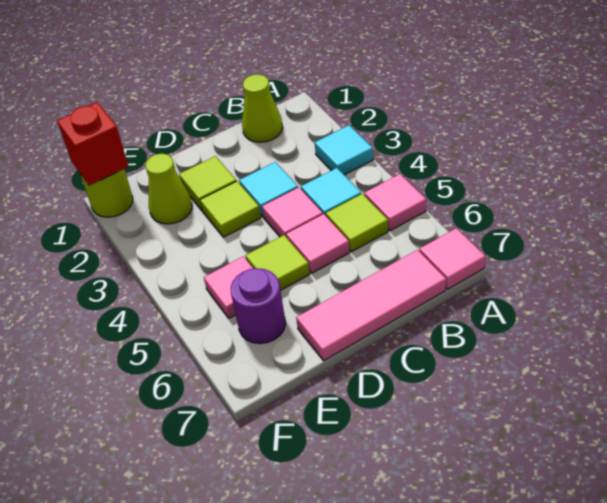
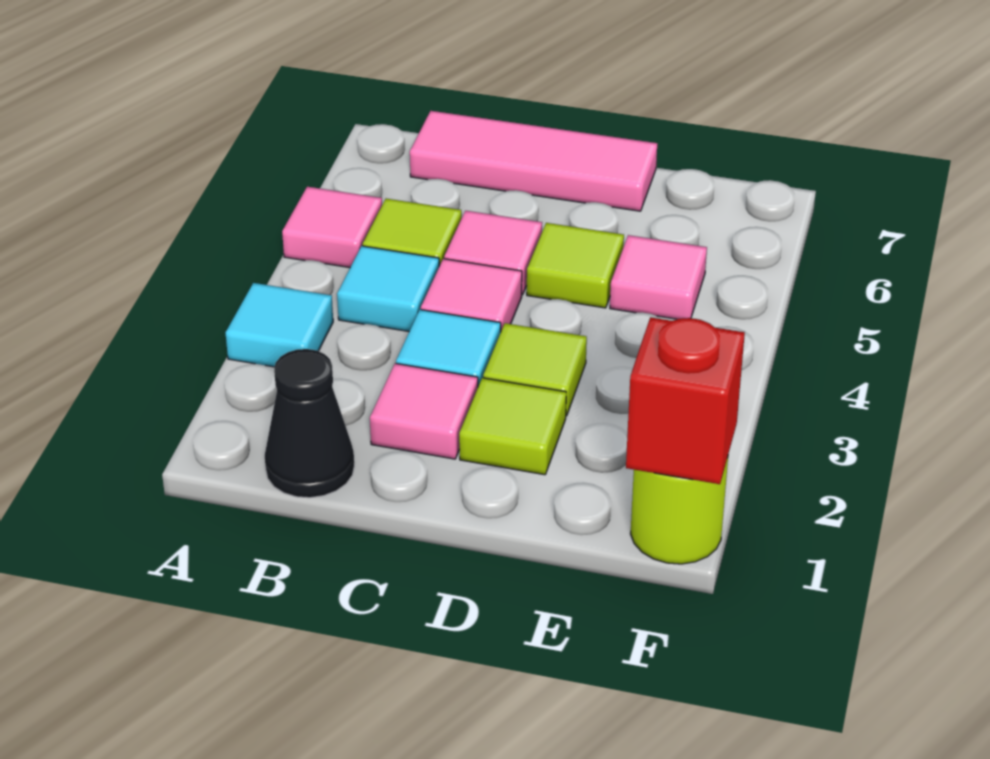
pink tile A7 level 1 -> pink tile C2 level 1
lime cone B1 level 1 -> black cone B1 level 1
lime cone E2 level 1 -> none
purple round brick E6 level 1 -> none

